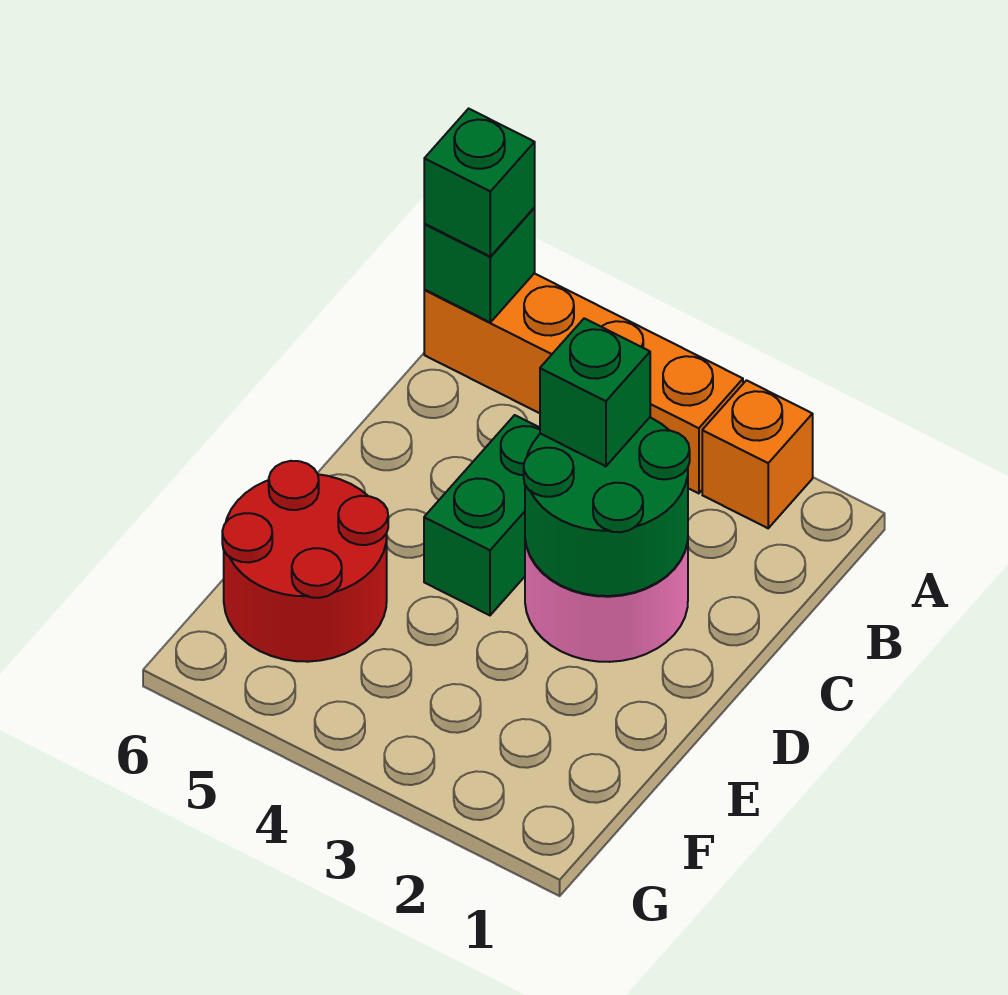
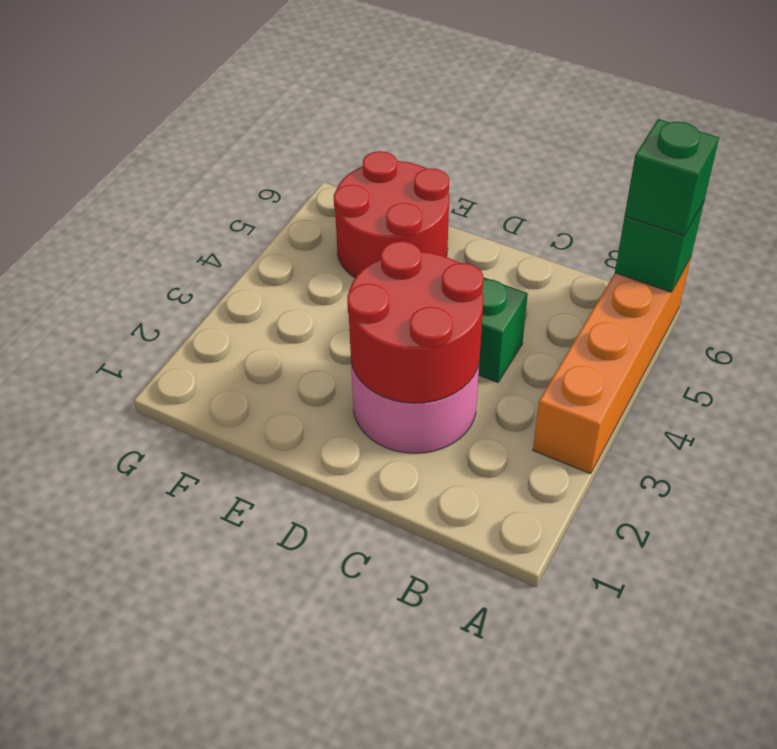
orange brick A2 level 1 -> none
green round brick C2:D3 level 2 -> red round brick C2:D3 level 2
green brick C3 level 3 -> none

